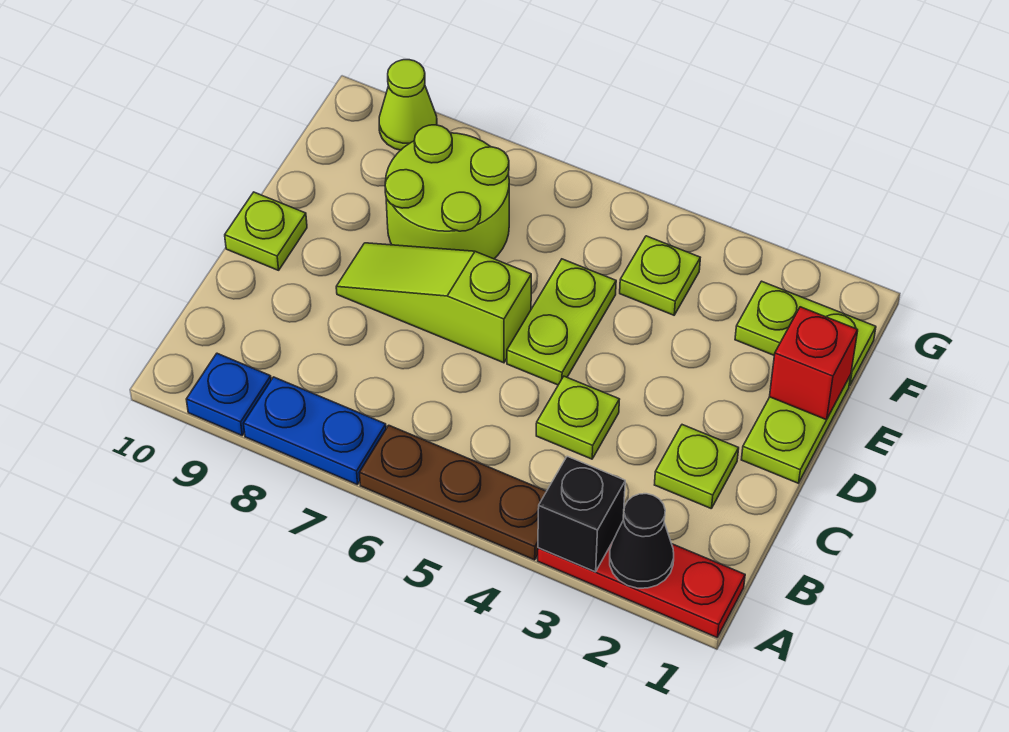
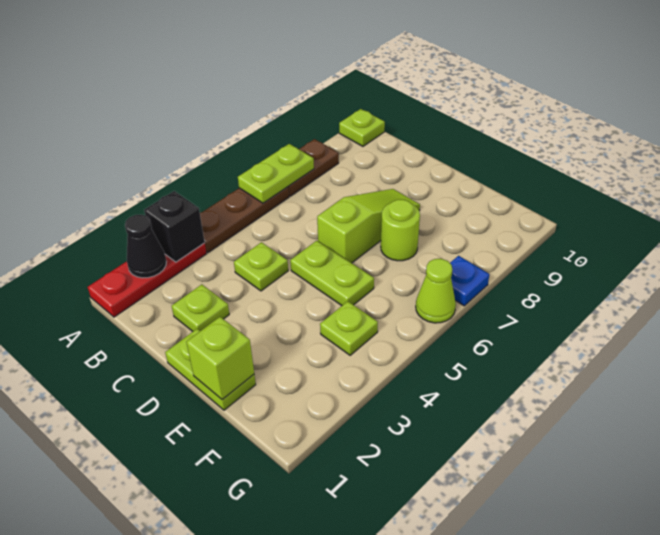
blue plate A7:A8 level 1 -> brown plate A7:A8 level 1
blue plate A9 level 1 -> blue plate G7 level 1
lime plate D10 level 1 -> lime plate A10 level 1
red brick E1 level 2 -> lime brick E1 level 2
lime round brick E7:F8 level 1 -> lime round brick E7 level 1
lime plate F1:F2 level 1 -> lime plate A6:A7 level 2
lime cone G9 level 1 -> lime cone G6 level 1

